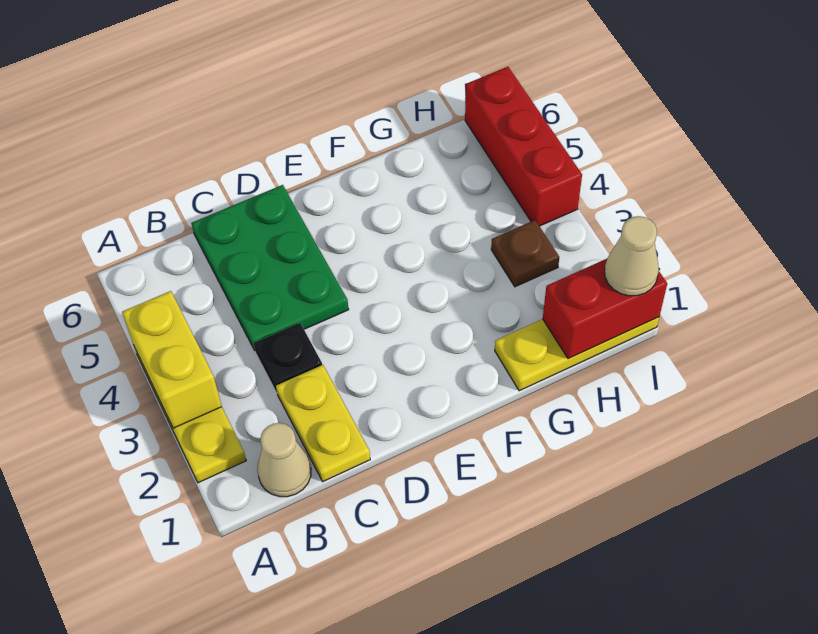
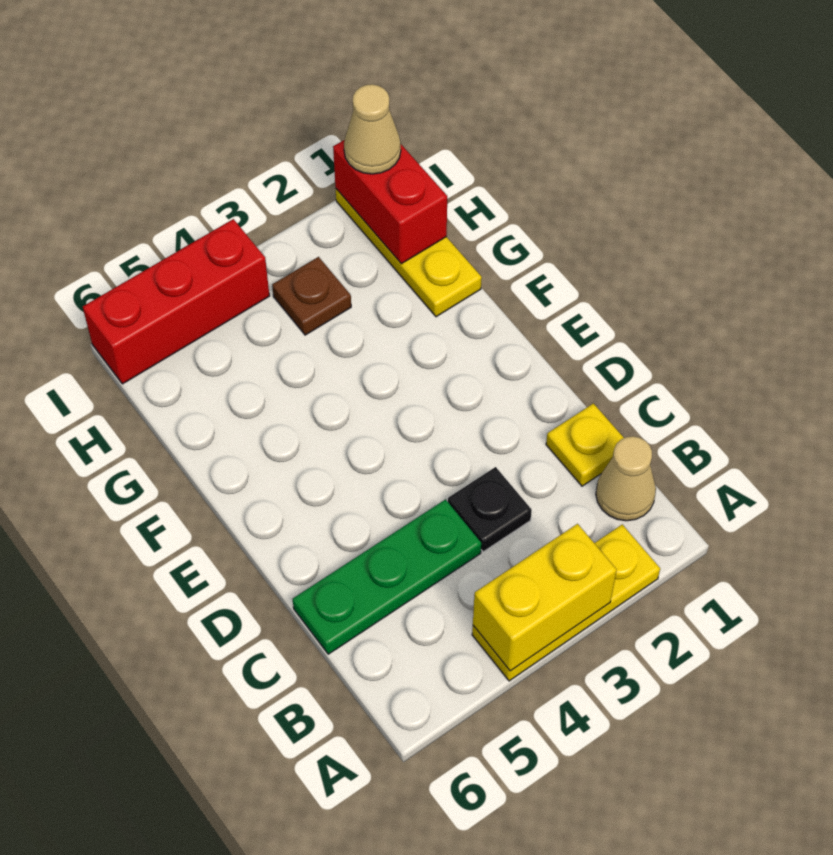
yellow plate C1:C2 level 1 -> yellow plate C1 level 1
green plate C4:D6 level 1 -> green plate C4:C6 level 1

